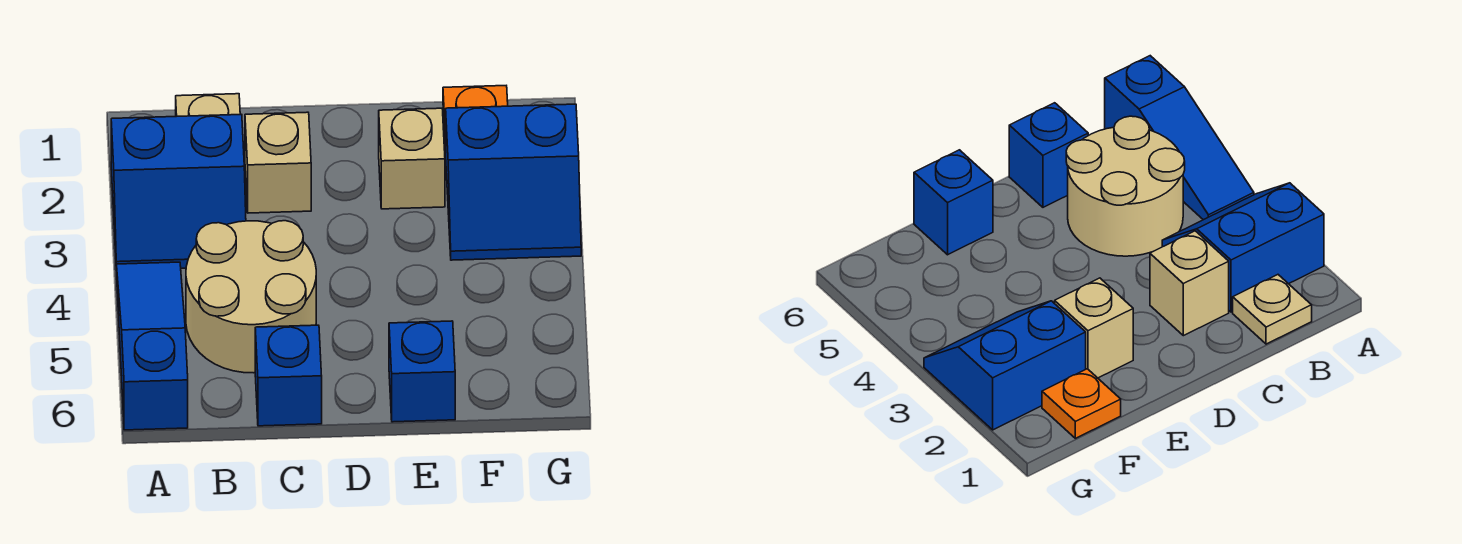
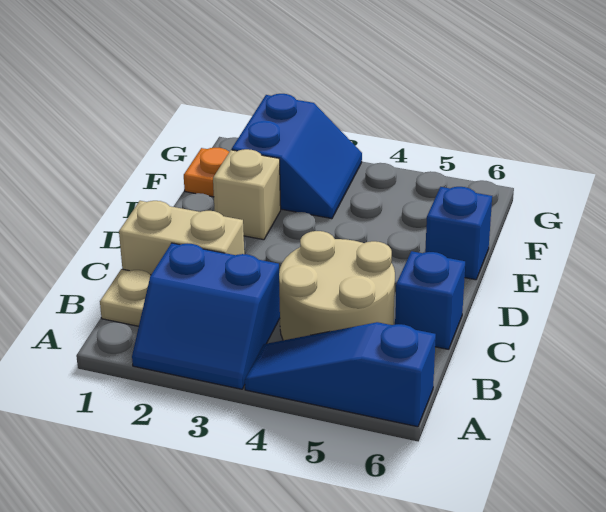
blue slope A2:B3 level 1 top 2 -> blue slope A2:B3 level 1 top B
tan brick C2 level 1 -> tan brick C1:C2 level 1

